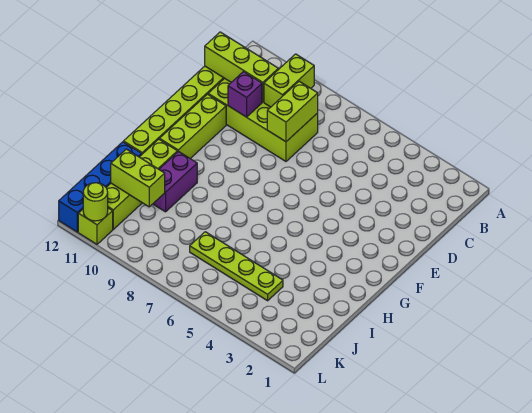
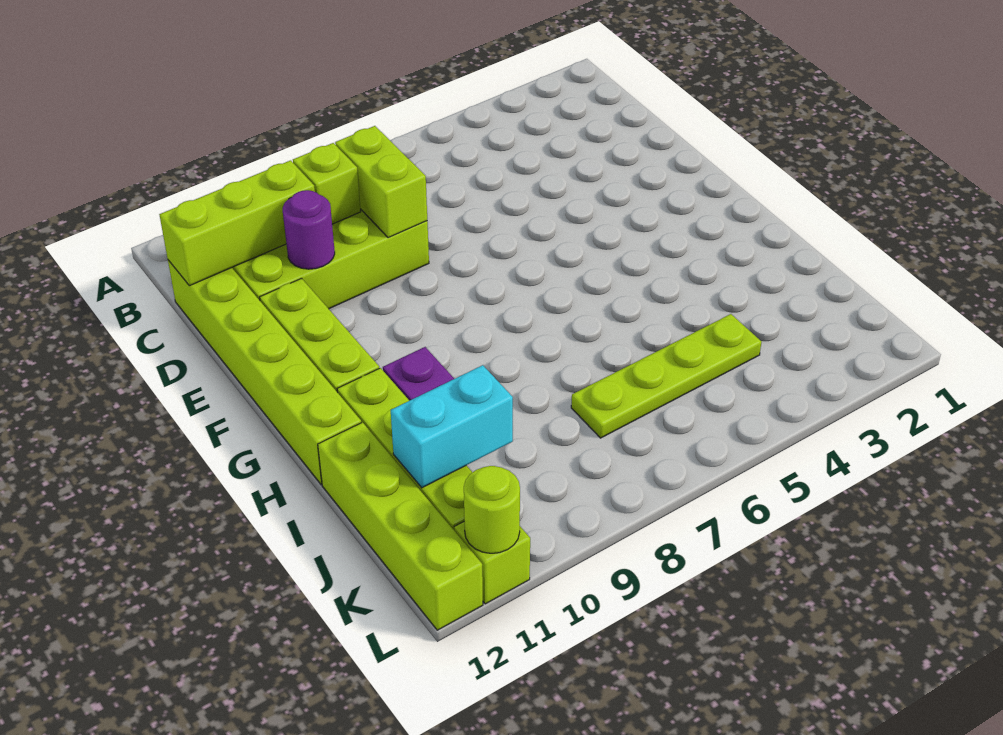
lime brick B9:C9 level 2 -> lime brick C9 level 2
purple brick D10 level 2 -> purple round brick D10 level 2
blue brick I12:L12 level 1 -> lime brick I12:L12 level 1
lime brick J10:J11 level 2 -> cyan brick J10:J11 level 2

